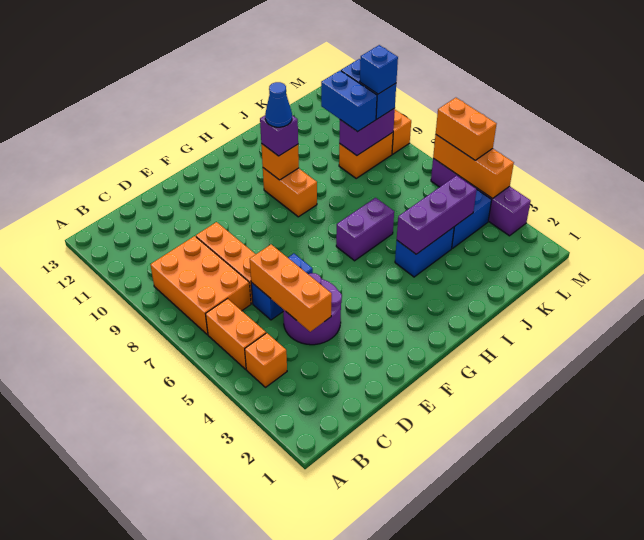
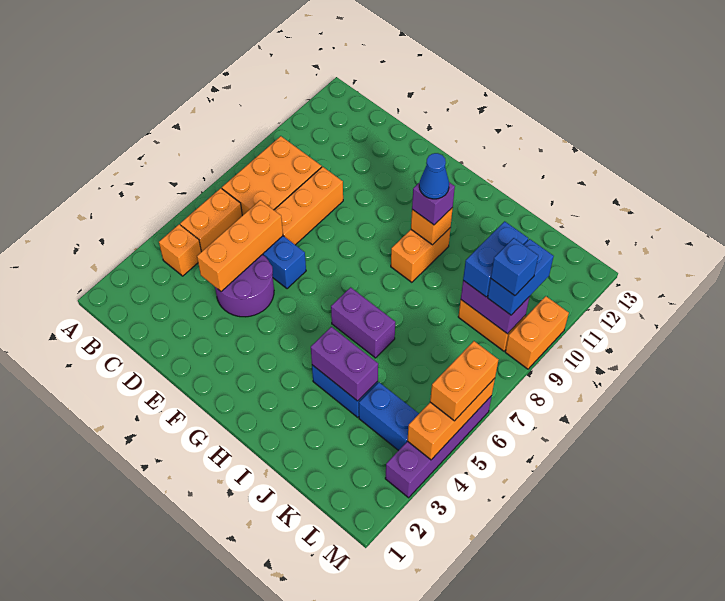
purple brick I4:K4 level 2 -> purple brick I4:J4 level 2

